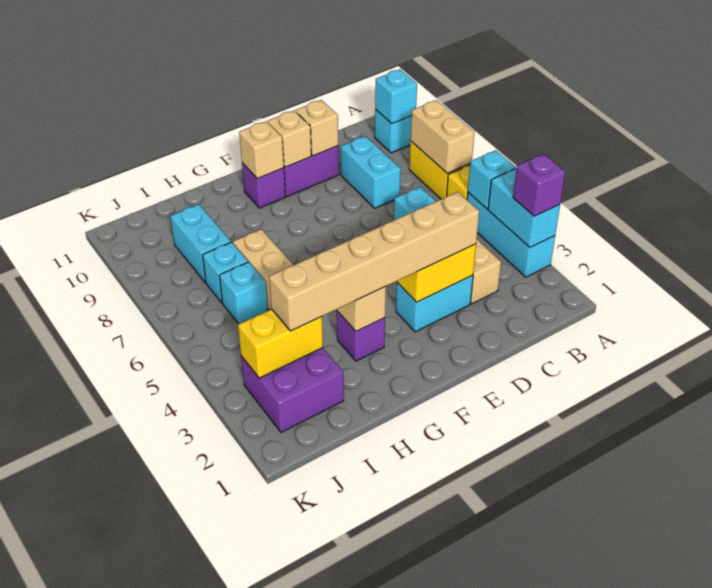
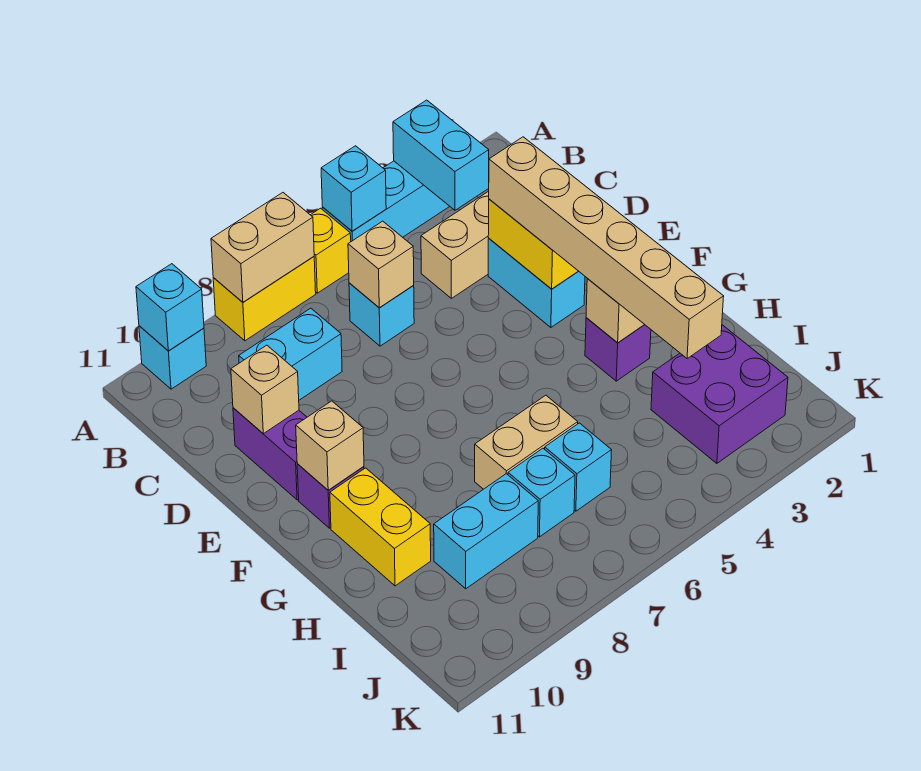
cyan brick A3:A4 level 2 -> cyan brick A3:B3 level 2
purple brick A3 level 3 -> none
tan brick E10 level 2 -> tan brick C6 level 2
yellow brick I3:J3 level 2 -> yellow brick G10:H10 level 1

